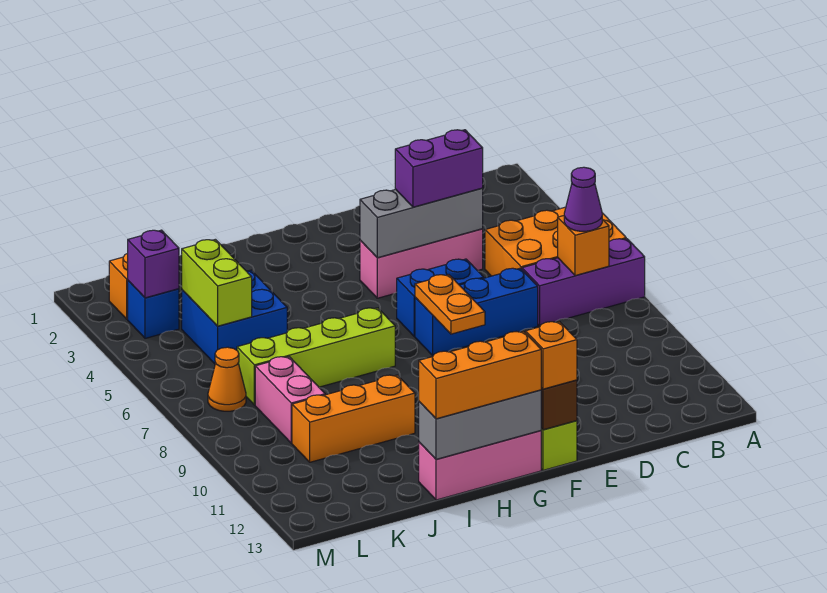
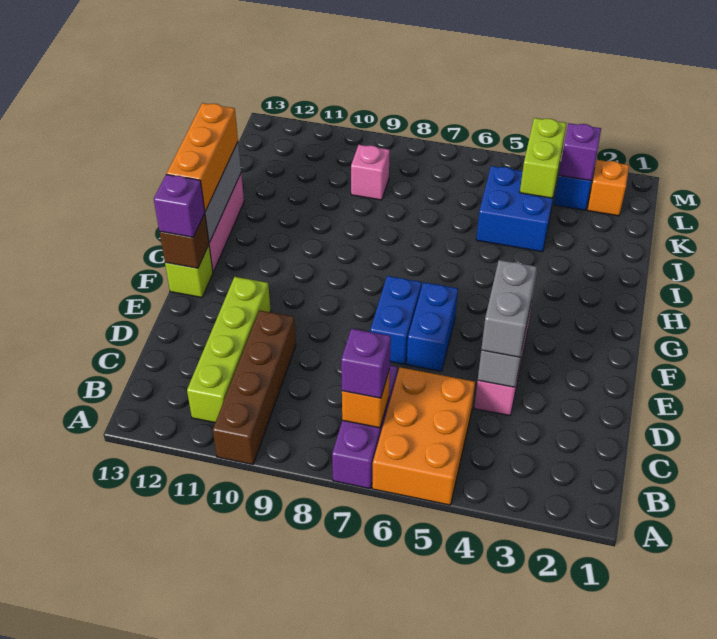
none -> brown brick A10:D10 level 1
purple cone B7 level 3 -> purple brick B7 level 3
purple brick D4:E4 level 3 -> grey brick D4:E4 level 3
blue brick D7:F7 level 1 -> blue brick E7:F7 level 1
orange plate F7:F8 level 2 -> none
orange brick F13 level 3 -> purple brick F13 level 3
lime brick H7:K7 level 1 -> lime brick B11:E11 level 1
orange brick I10:K10 level 1 -> none
lime brick K4:K5 level 2 -> lime brick K4:L4 level 2
pink brick K8:K9 level 1 -> pink brick K9 level 1
orange cone L7 level 1 -> none

